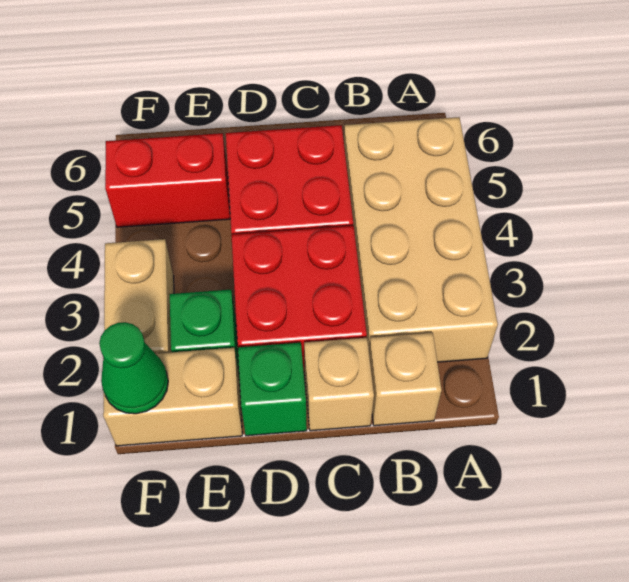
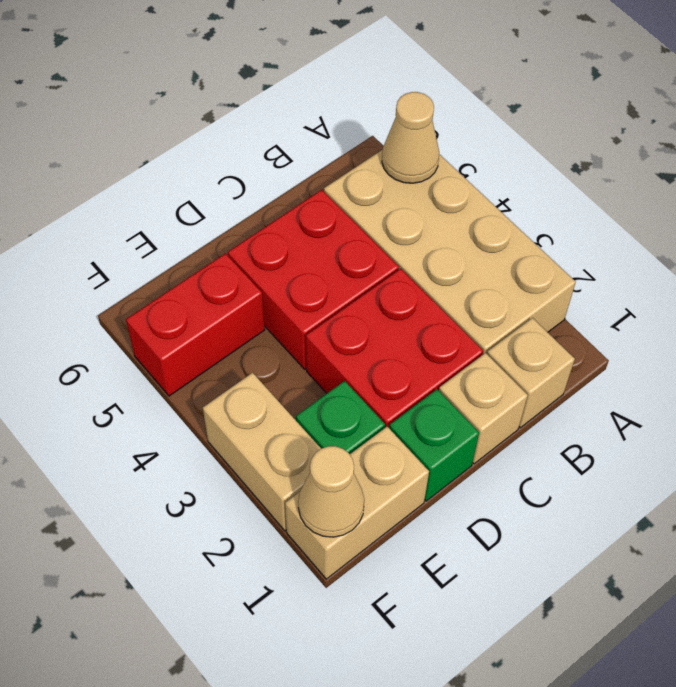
none -> tan cone A5 level 2
green cone F1 level 2 -> tan cone F1 level 2

